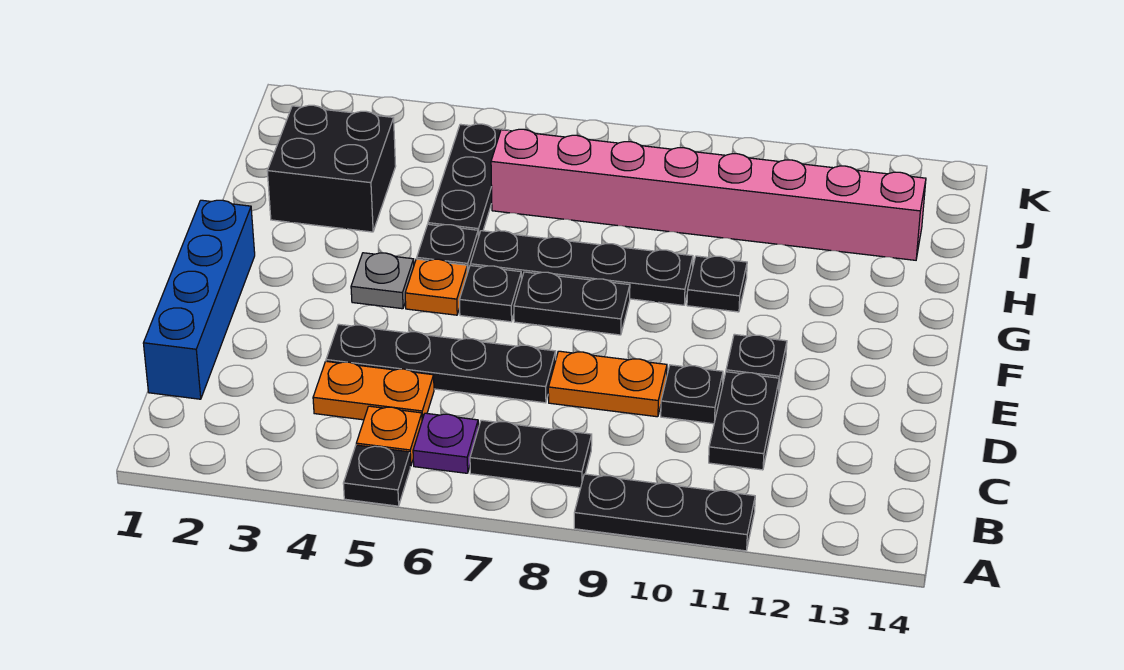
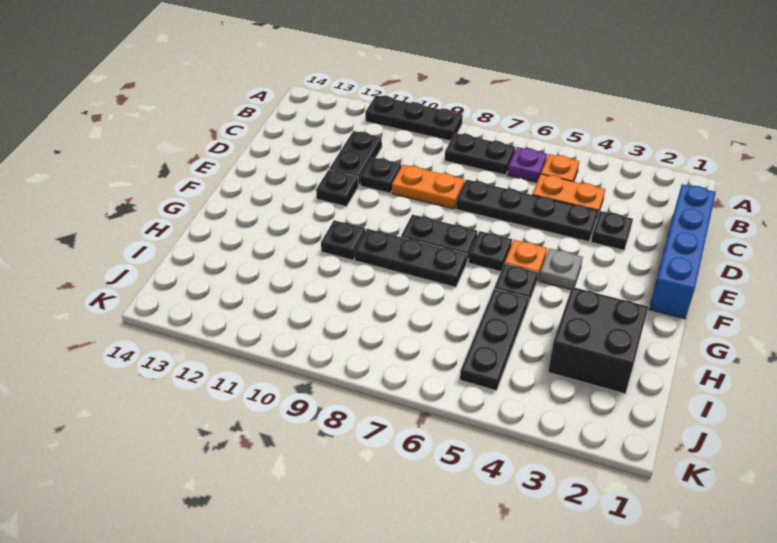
black plate A5 level 1 -> black plate D3 level 1
black plate G6:G9 level 1 -> black plate G7:G9 level 1
pink brick I6:I13 level 1 -> none

